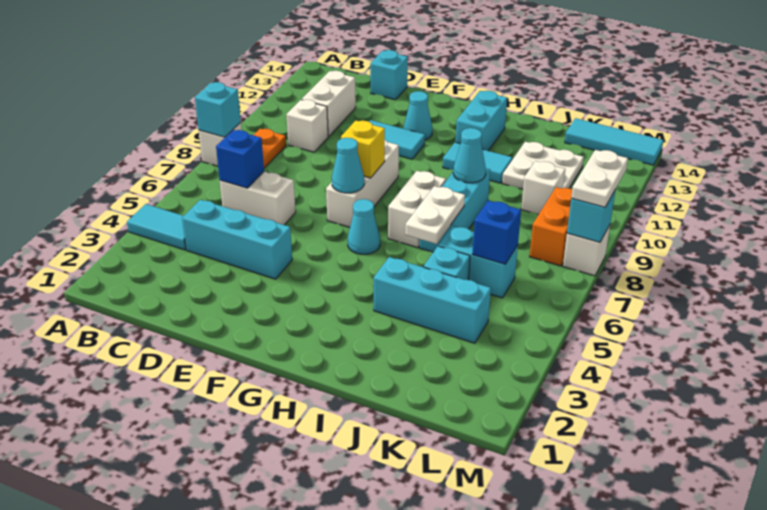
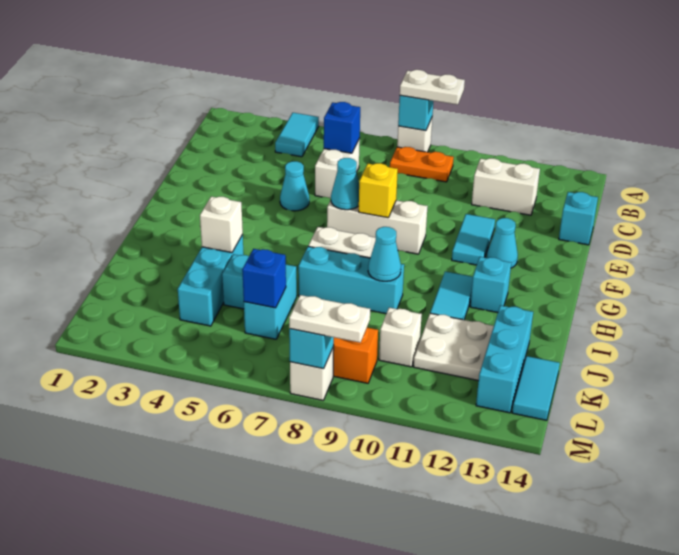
cyan brick C4:E4 level 1 -> cyan brick J13:L13 level 1
white brick C10 level 1 -> white brick I4 level 2
cyan cone G6 level 1 -> cyan cone E5 level 1
cyan brick H12:H13 level 1 -> cyan brick H12 level 1
white plate I6:I7 level 2 -> white plate A8:A9 level 3
cyan tile K14:M14 level 1 -> cyan tile K14:L14 level 1

